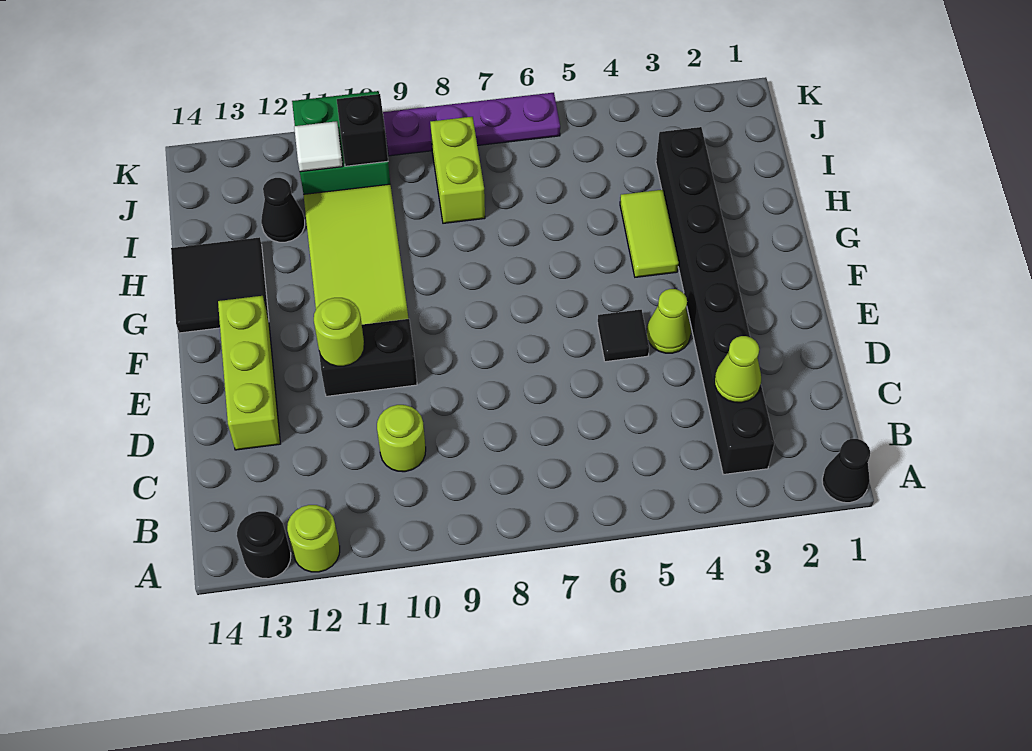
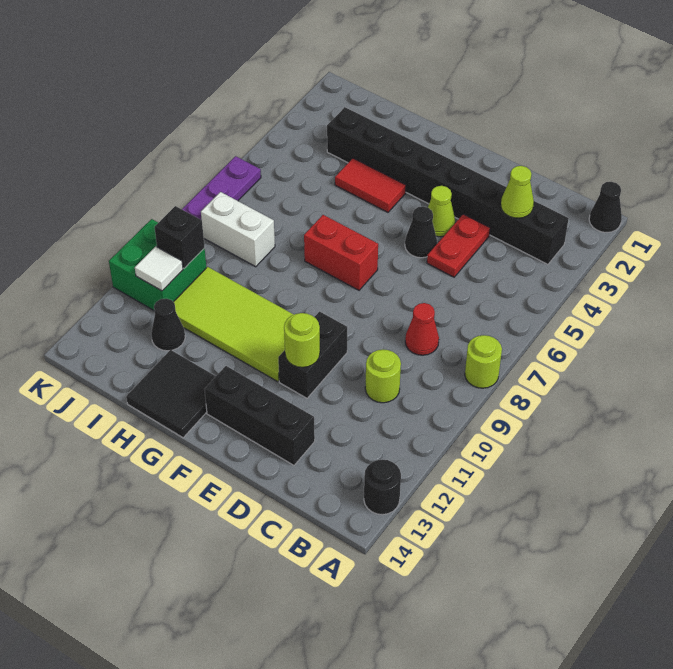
lime round brick A12 level 1 -> lime round brick A8 level 1
none -> red cone C8 level 1
none -> red plate D4:D5 level 1
lime brick D13:F13 level 1 -> black brick D13:F13 level 1
black tile E5 level 1 -> black cone E5 level 1
none -> red brick F7:G7 level 1
lime tile G4:H4 level 1 -> red tile G4:H4 level 1
lime brick I8:J8 level 1 -> white brick I8:J8 level 1

